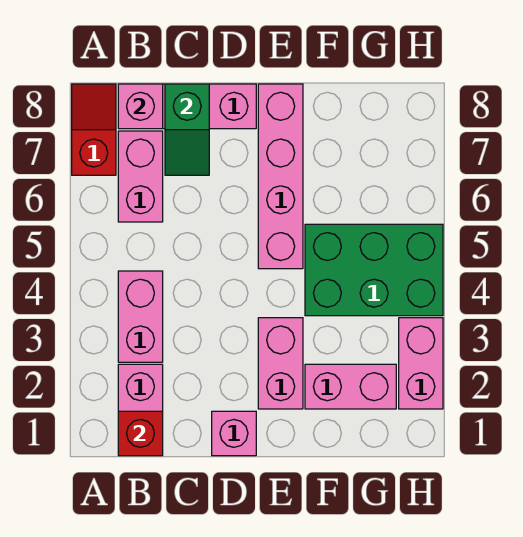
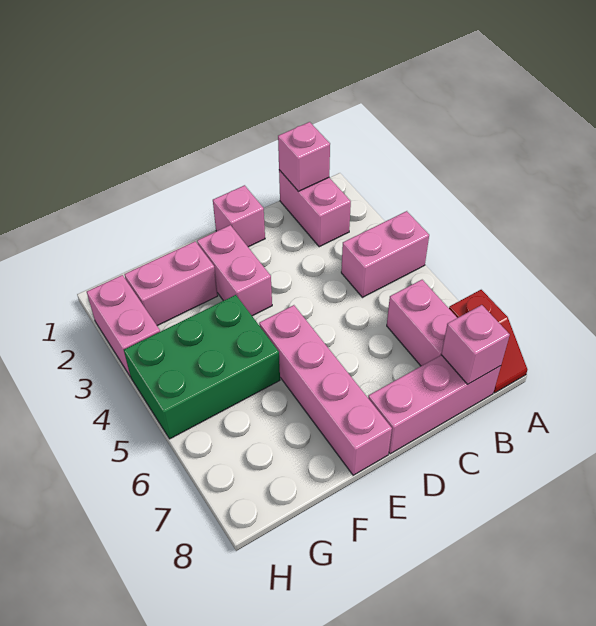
red brick B1 level 2 -> pink brick B1 level 2
pink brick B3:B4 level 1 -> pink brick A4:B4 level 1
green slope C7:C8 level 2 top 8 -> none

